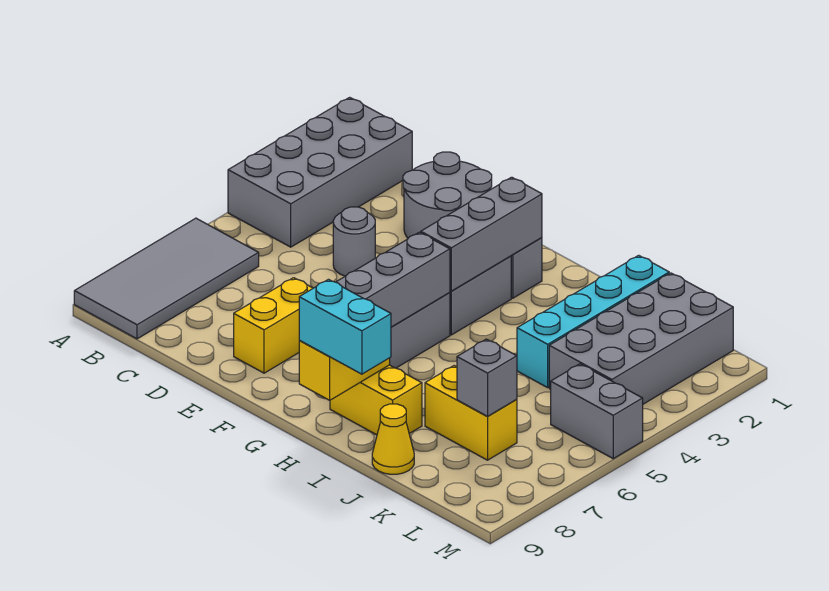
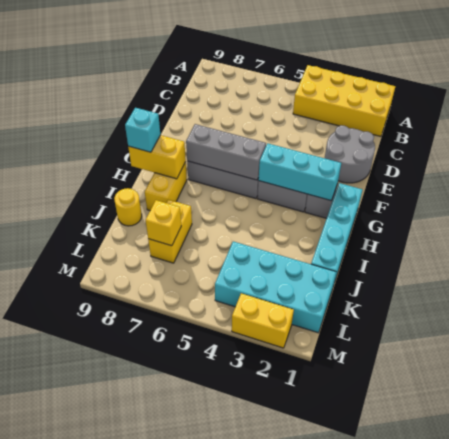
grey brick A1:B4 level 1 -> yellow brick A1:B4 level 1
grey tile A6:B9 level 1 -> none
grey round brick D4 level 1 -> none
yellow brick E7:E8 level 1 -> yellow brick M2:M3 level 1
grey brick G2:G4 level 2 -> cyan brick G2:G4 level 2
cyan brick H9:I9 level 3 -> cyan brick H9 level 3
cyan brick J1:J4 level 1 -> cyan brick G1:J1 level 1
yellow cone J9 level 1 -> yellow round brick J9 level 1
grey brick K1:L4 level 1 -> cyan brick K1:L4 level 1
grey brick K7 level 2 -> yellow brick K7 level 2
grey brick L5:M5 level 1 -> none

